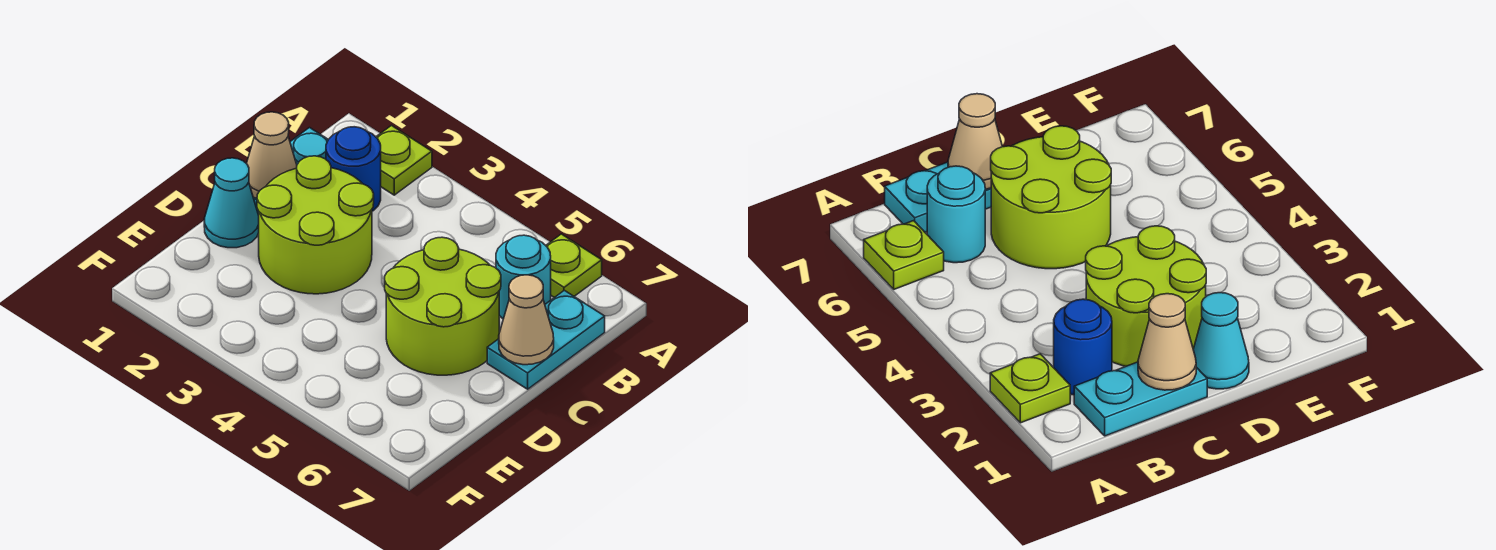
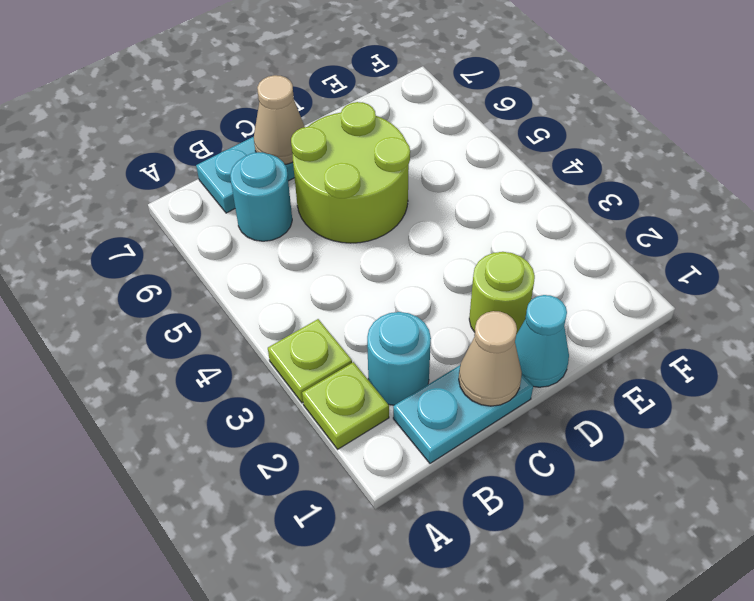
lime plate A6 level 1 -> lime plate A3 level 1
blue round brick B2 level 1 -> cyan round brick B2 level 1
lime round brick C2:D3 level 1 -> lime round brick D2 level 1

